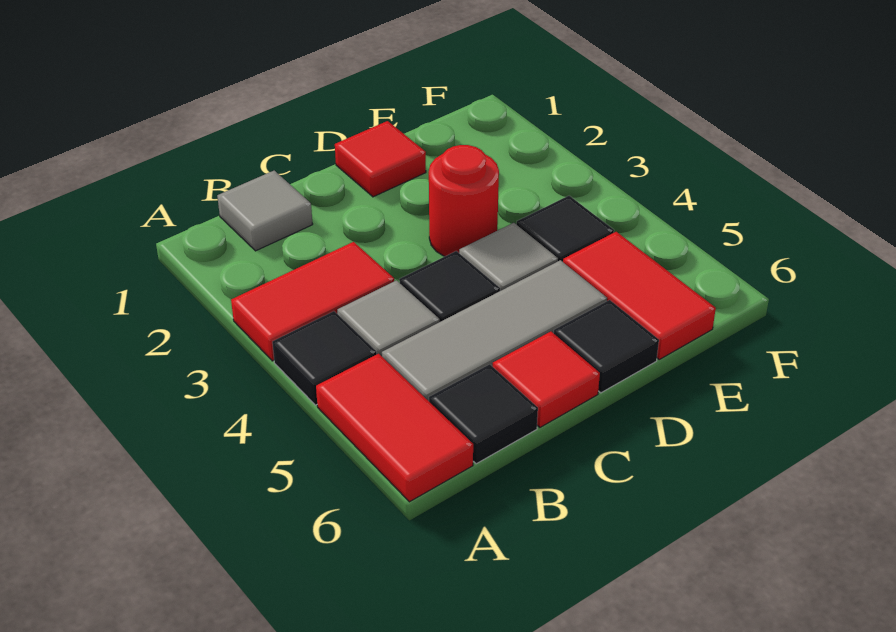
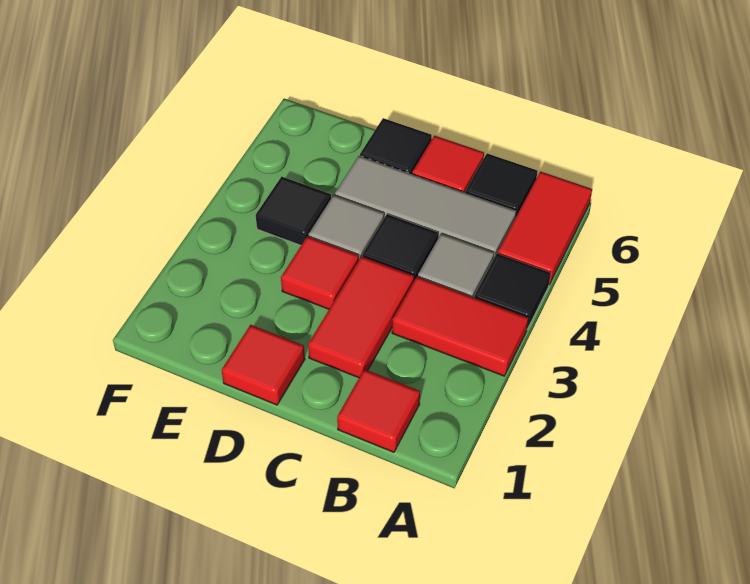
grey tile B1 level 1 -> red tile B1 level 1
red round brick D3 level 1 -> red tile D3 level 1
red tile E5:E6 level 1 -> red tile C2:C3 level 1

